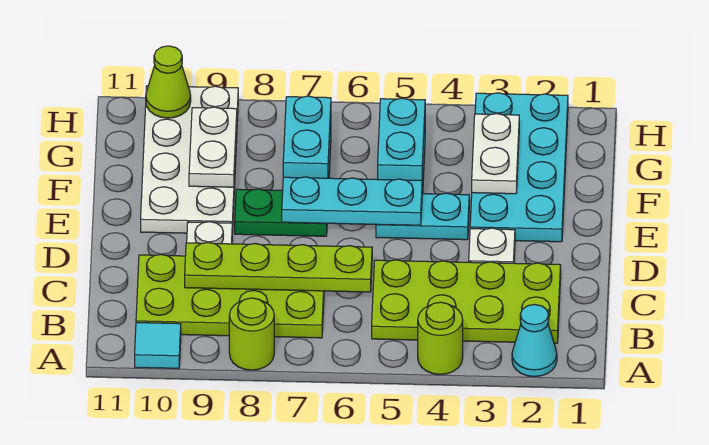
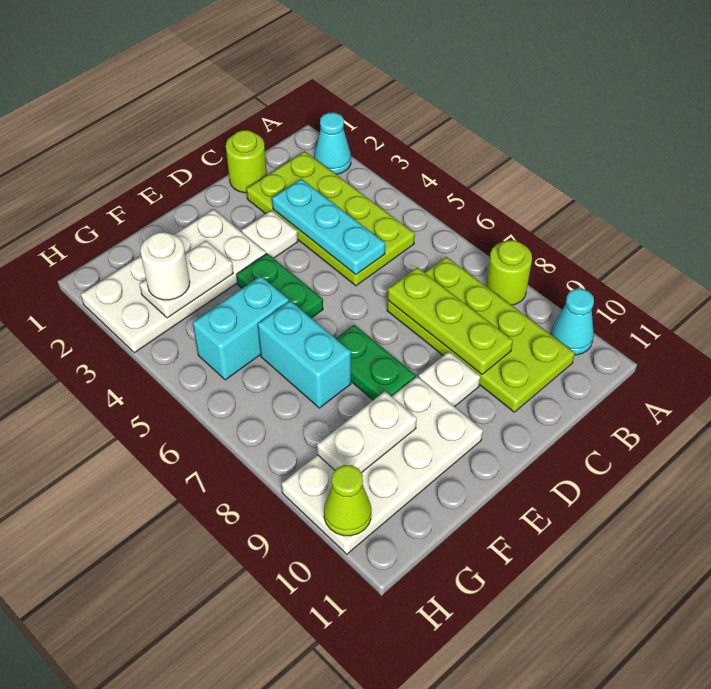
lime round brick A4 level 1 -> lime round brick C1 level 1
cyan tile A10 level 1 -> cyan cone A10 level 1
lime plate C6:C9 level 2 -> lime plate C7:C9 level 2
cyan plate E2:H3 level 1 -> white plate E2:H3 level 1
cyan plate E4:E5 level 1 -> green plate E4:E5 level 1
cyan plate E5:E7 level 2 -> cyan plate C3:C5 level 2
cyan brick F7:G7 level 1 -> cyan brick F6:F7 level 1
none -> white round brick G3 level 3

